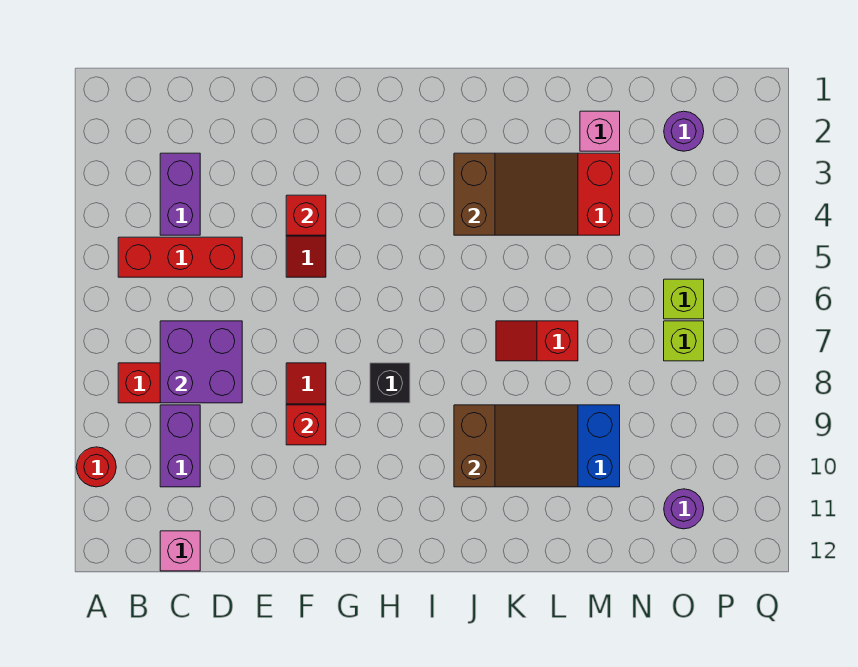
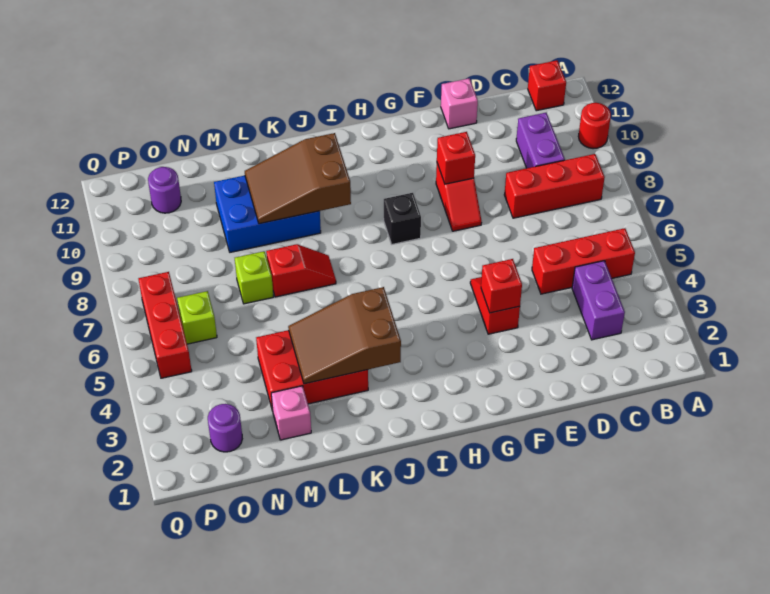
none -> red brick B12 level 1
purple brick C7:D8 level 2 -> none
pink brick C12 level 1 -> pink brick E12 level 1
lime brick O7 level 1 -> lime brick M7 level 1
none -> red brick P5:P7 level 1

